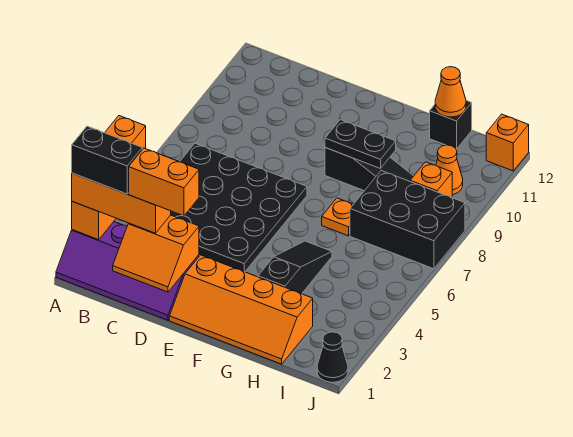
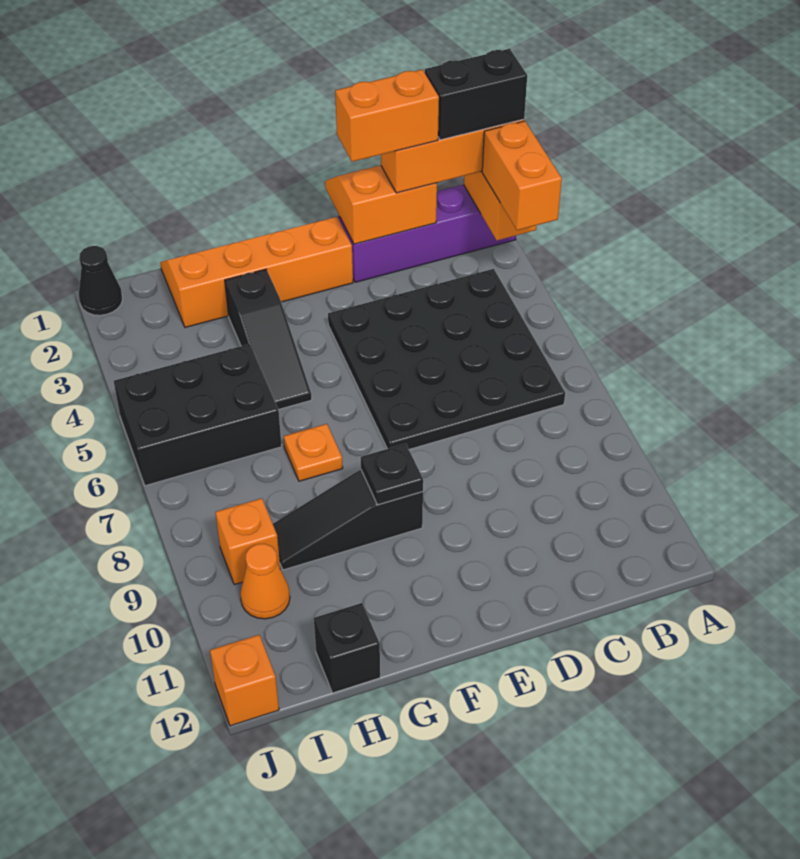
black plate F9:G9 level 2 -> black plate F9 level 2
black brick H7:J8 level 1 -> black brick H5:J6 level 1
orange cone H12 level 2 -> none

